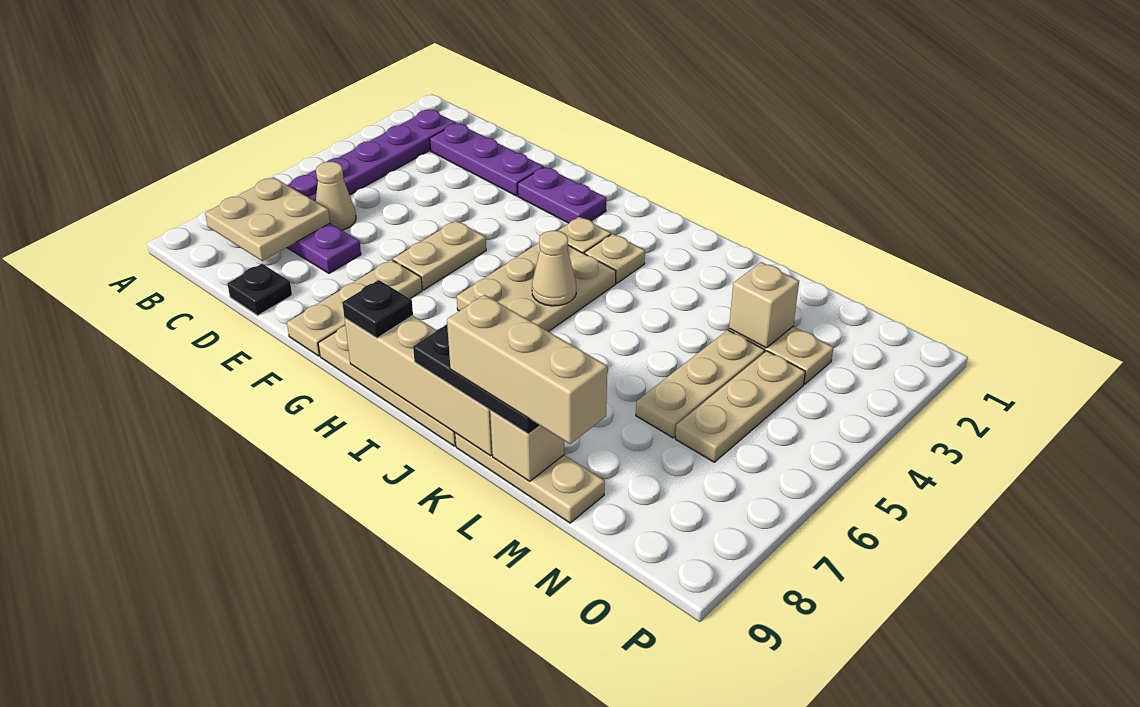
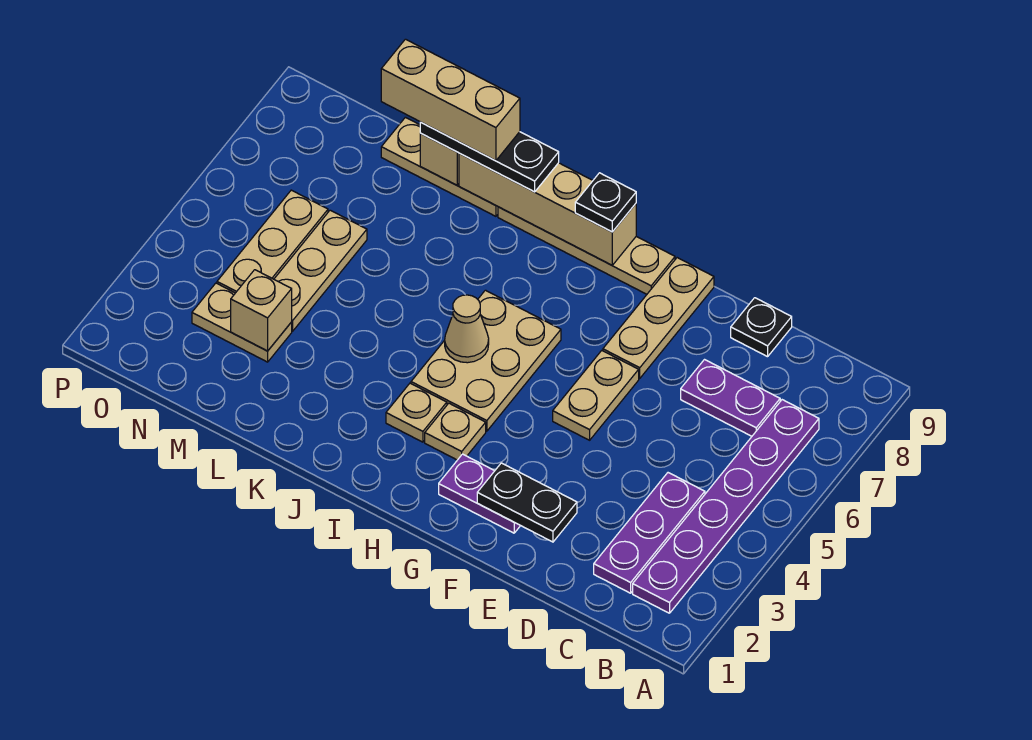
tan plate B7:C8 level 2 -> none
purple plate C2:E2 level 1 -> purple plate C2:C4 level 1
tan cone C6 level 1 -> none
none -> black plate E2:F2 level 2

